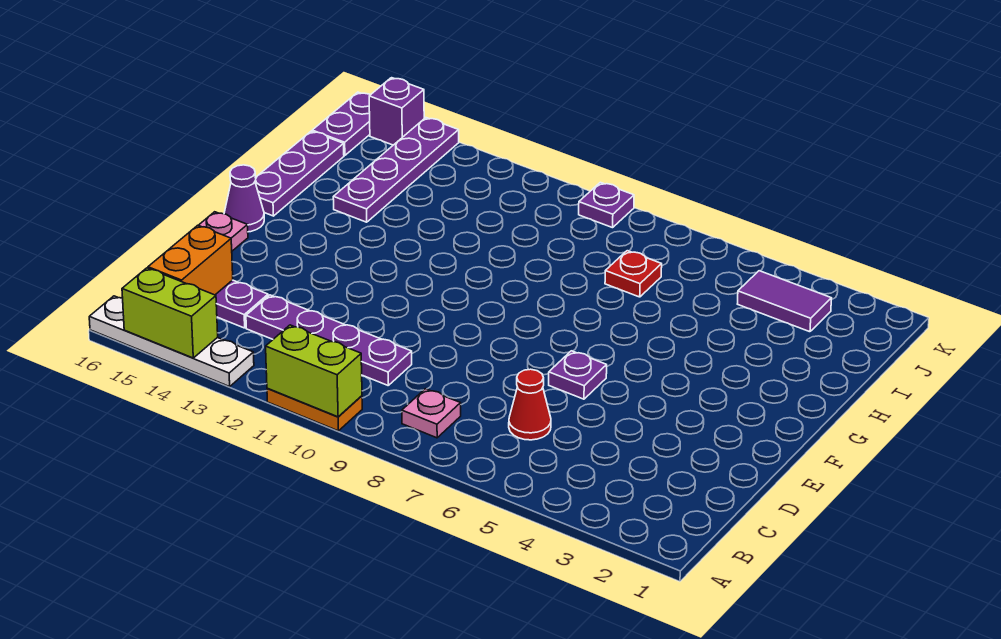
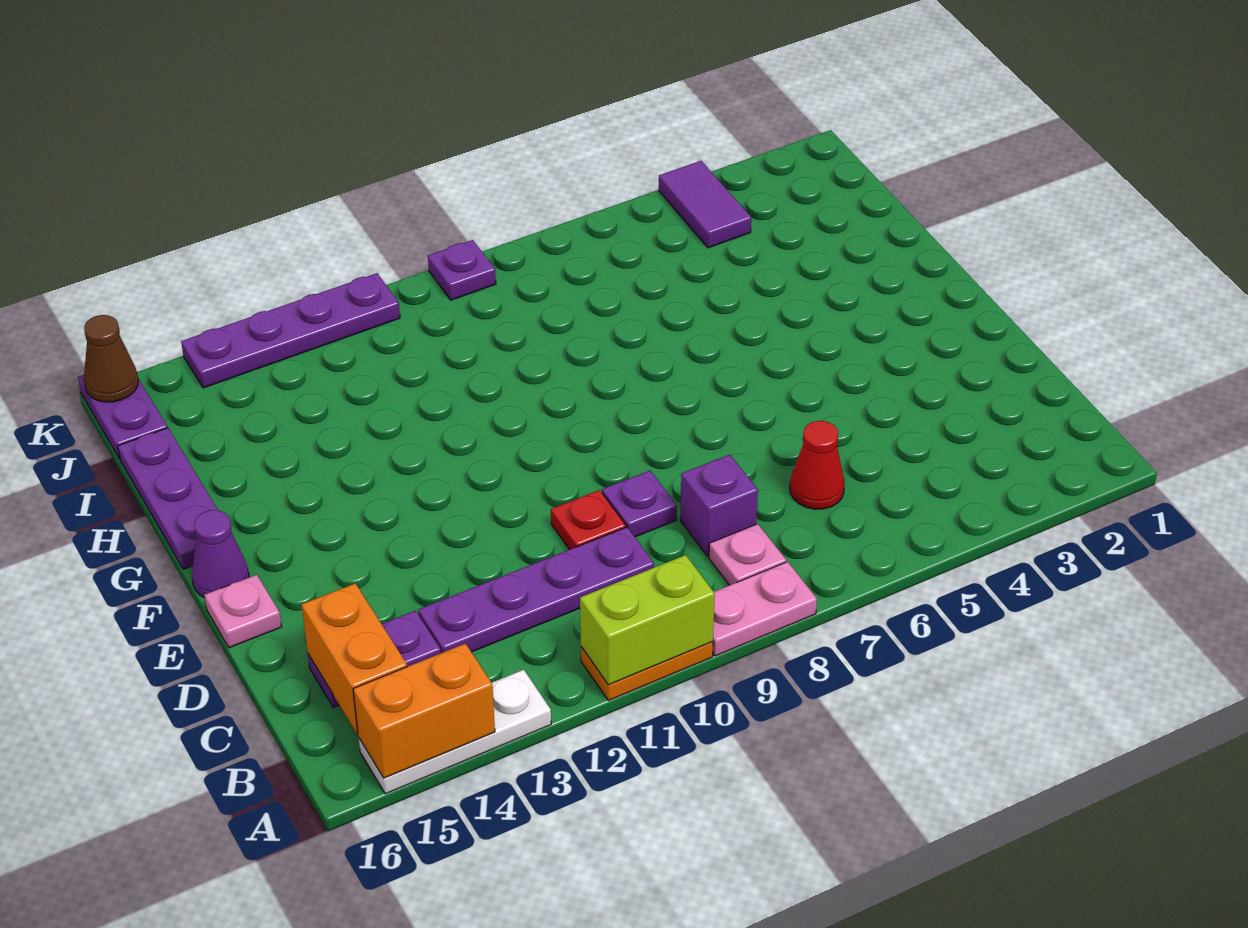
none -> pink plate A8:A9 level 1
white plate A13:A16 level 1 -> white plate A13:A15 level 1
lime brick A14:A15 level 2 -> orange brick A14:A15 level 2
purple plate E6 level 1 -> purple plate D9 level 1
purple plate H14:K14 level 1 -> purple plate K11:K14 level 1
red plate I7 level 1 -> red plate D10 level 1
purple tile J3:J4 level 1 -> purple tile J4:K4 level 1
purple brick K15 level 1 -> purple brick C8 level 1
none -> brown cone K16 level 2

